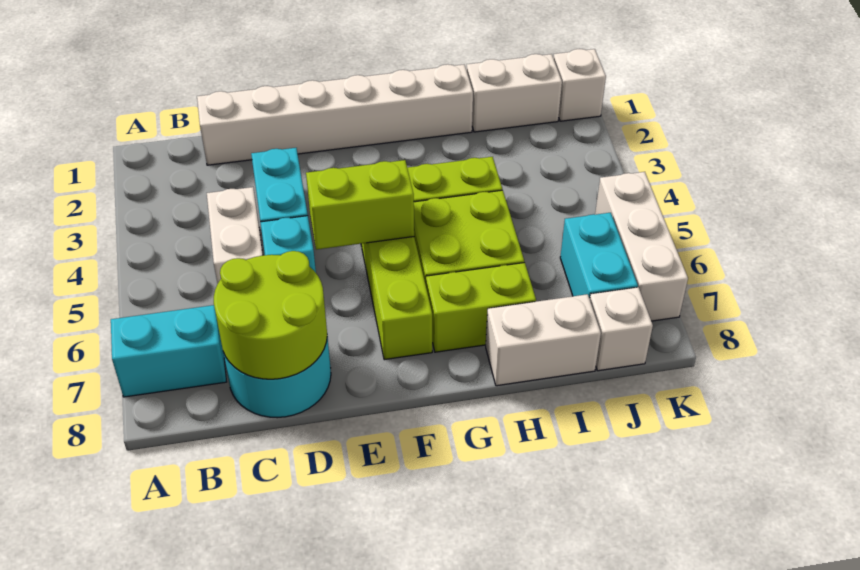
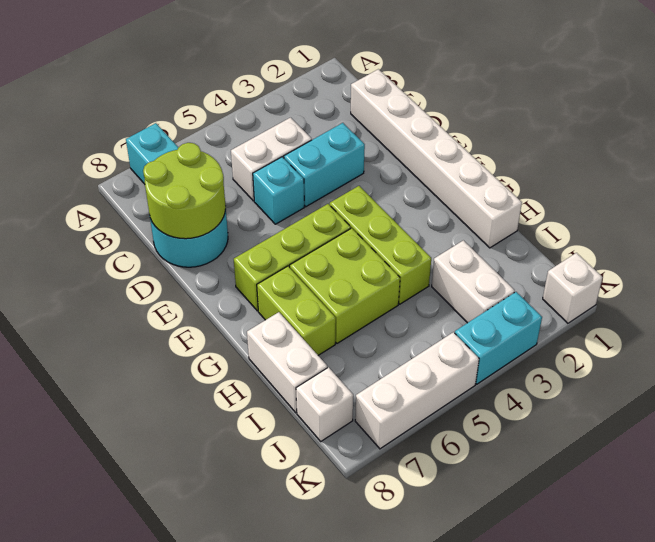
lime brick E5:F5 level 2 -> none
white brick I1:J1 level 1 -> white brick I3:J3 level 1
cyan brick J6:J7 level 1 -> cyan brick K3:K4 level 1

